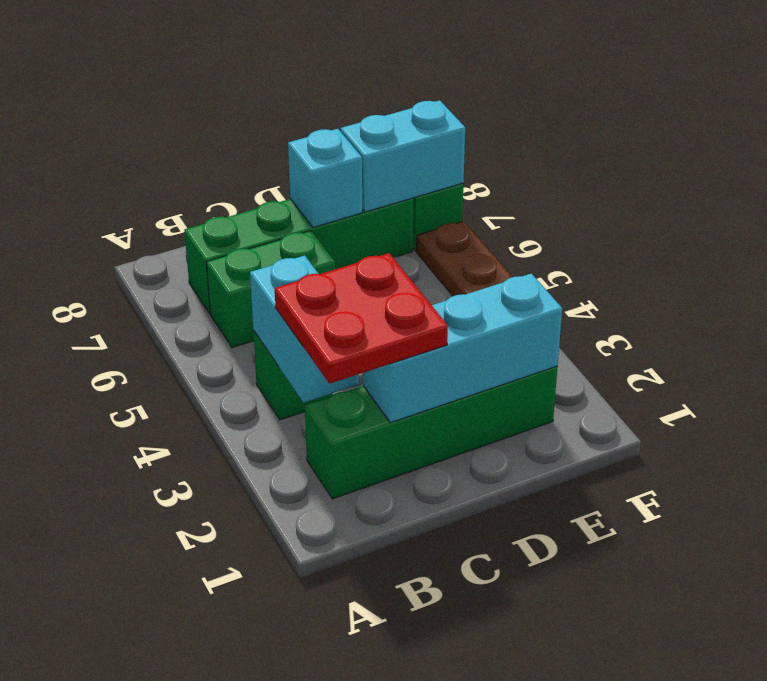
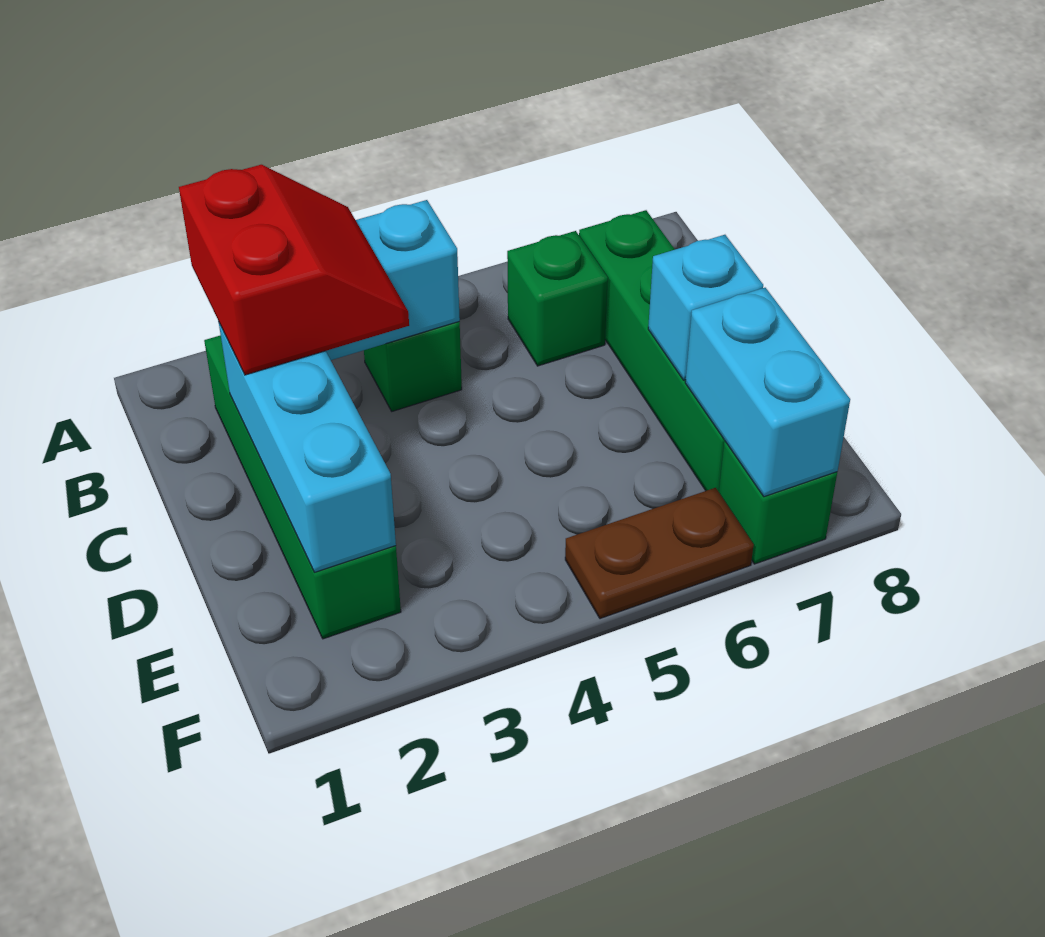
red plate B2:C3 level 3 -> red slope B2:C3 level 3 top 2
green brick B6:C6 level 1 -> green brick B6 level 1

